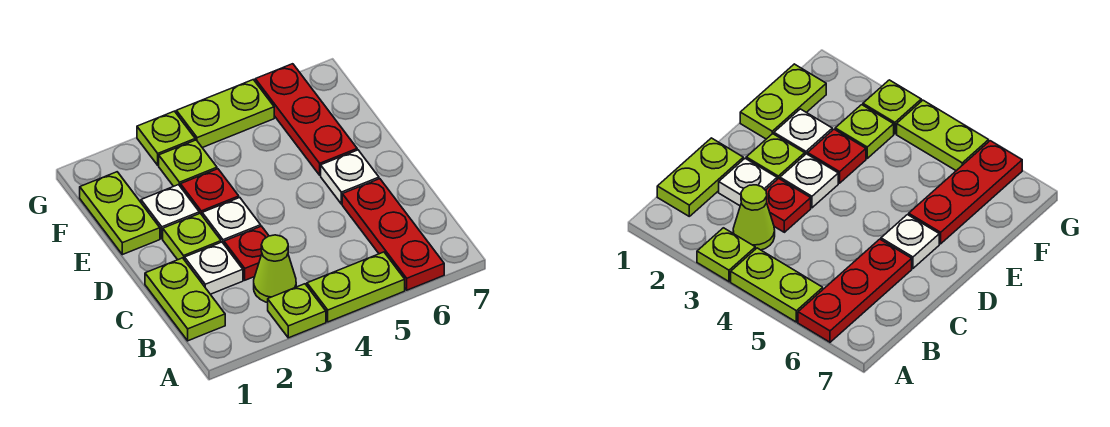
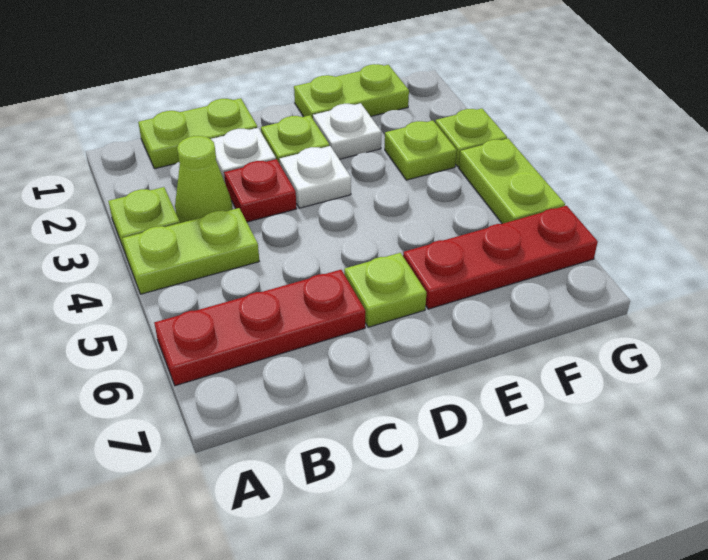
lime plate A4:A5 level 1 -> lime plate A4:B4 level 1
white plate D6 level 1 -> lime plate D6 level 1
red plate E3 level 1 -> none

